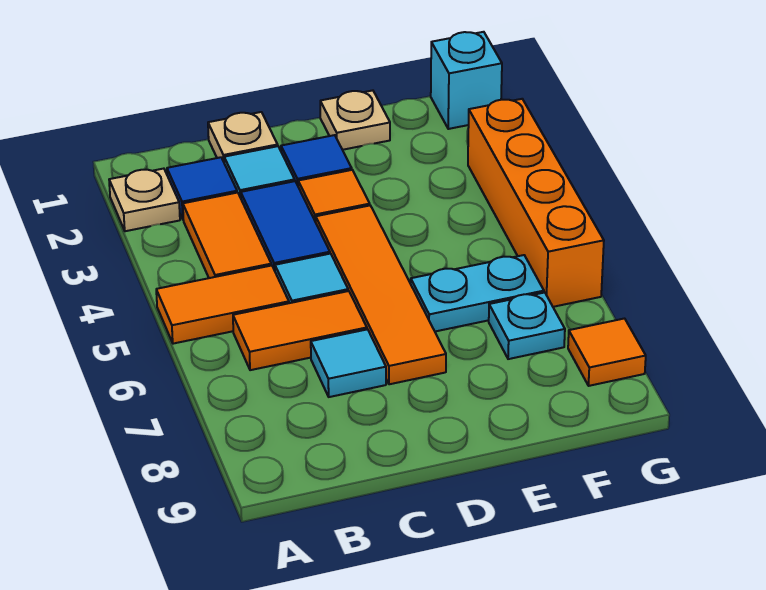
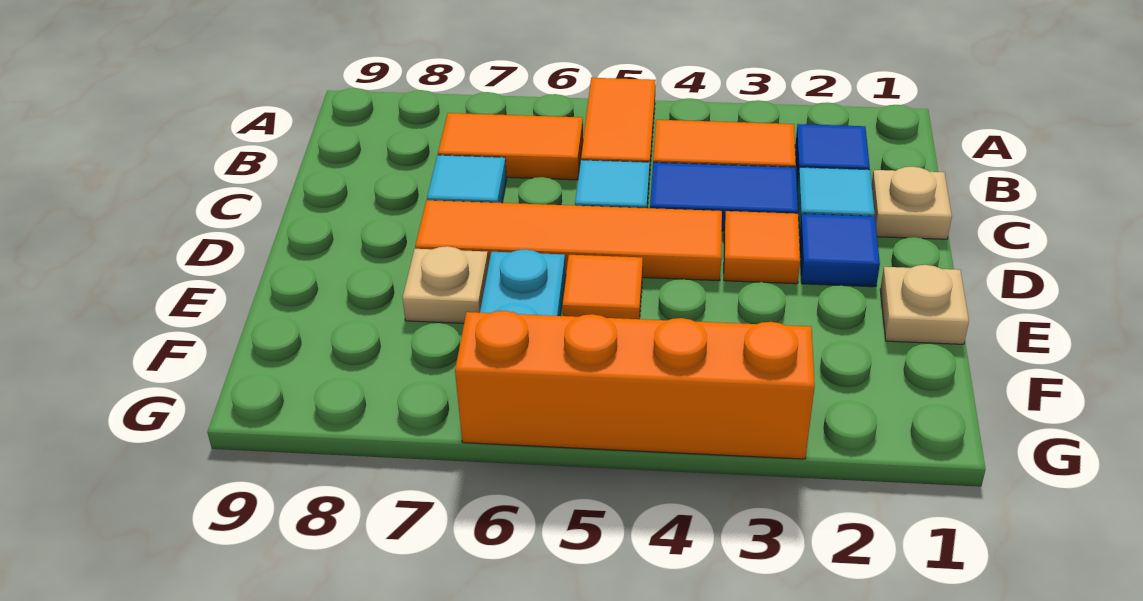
tan plate A2 level 1 -> tan plate E7 level 1
orange tile B6:C6 level 1 -> orange tile B6:B7 level 1
cyan plate F7 level 1 -> none
cyan brick G1 level 1 -> none
orange tile G8 level 1 -> orange tile E5 level 1

